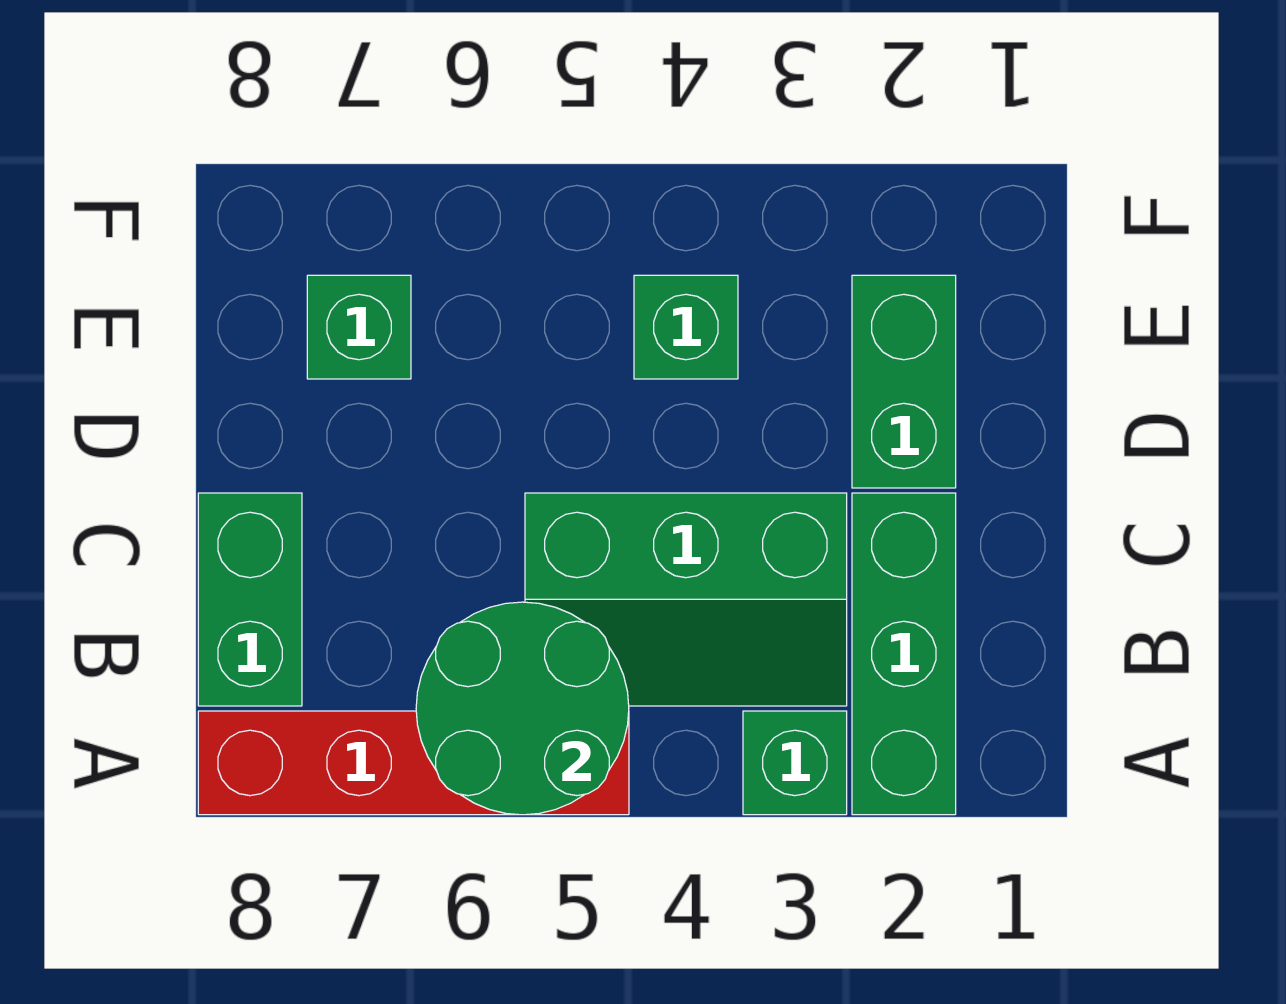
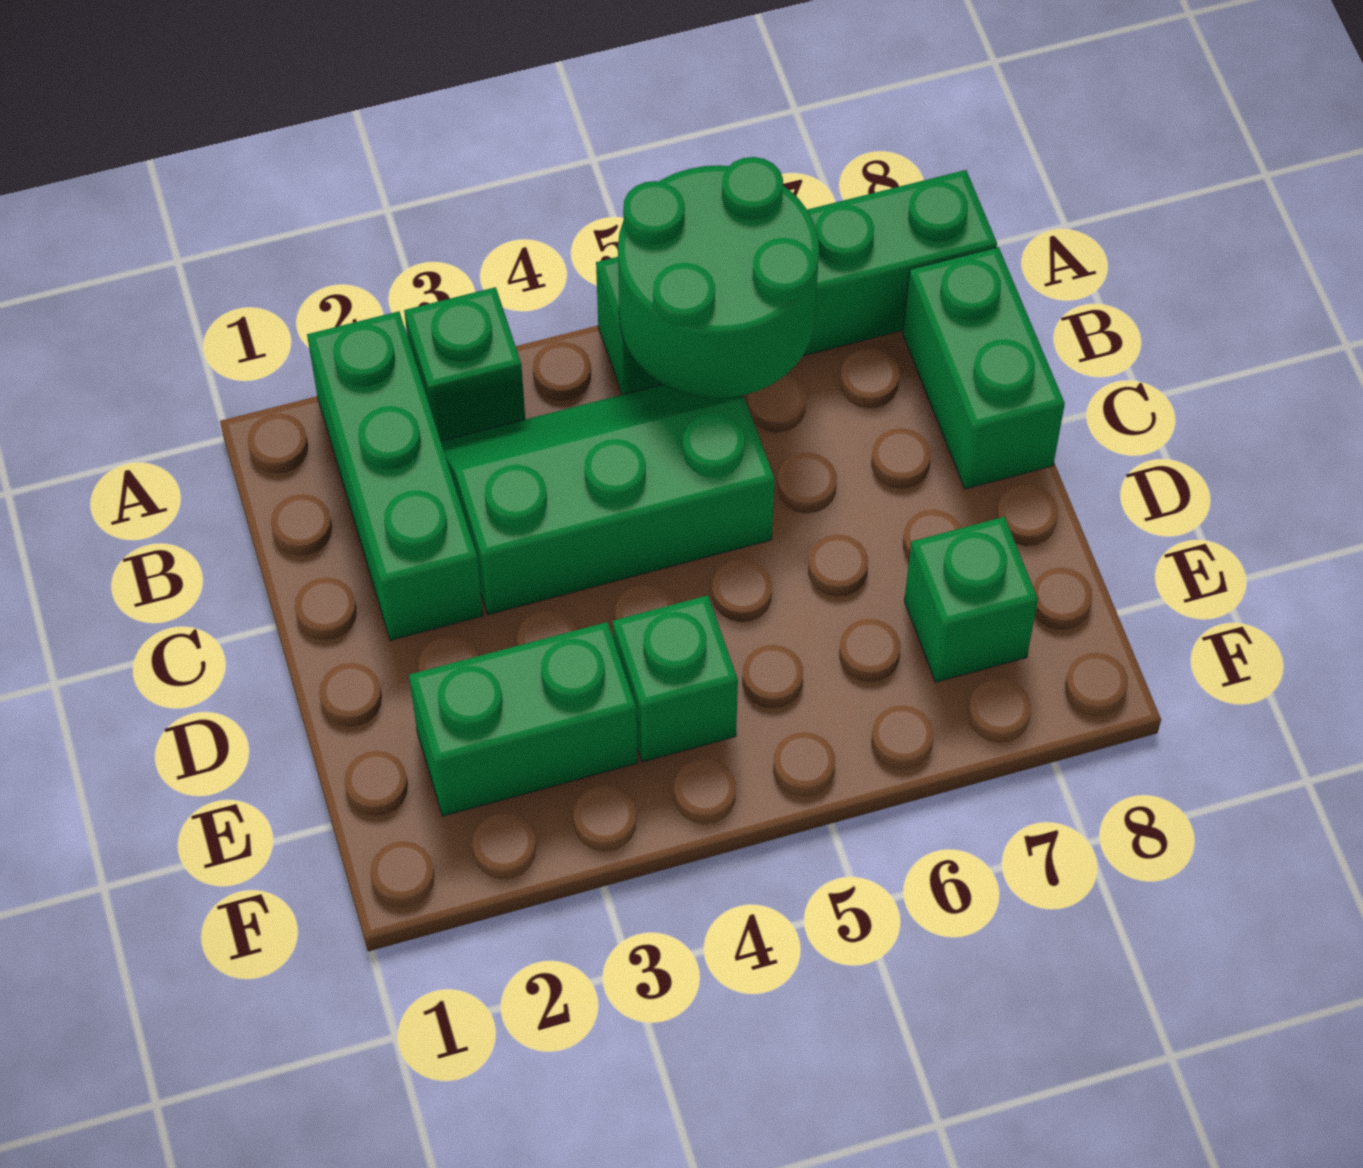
red brick A5:A8 level 1 -> green brick A5:A8 level 1
green brick D2:E2 level 1 -> green brick E2:E3 level 1

